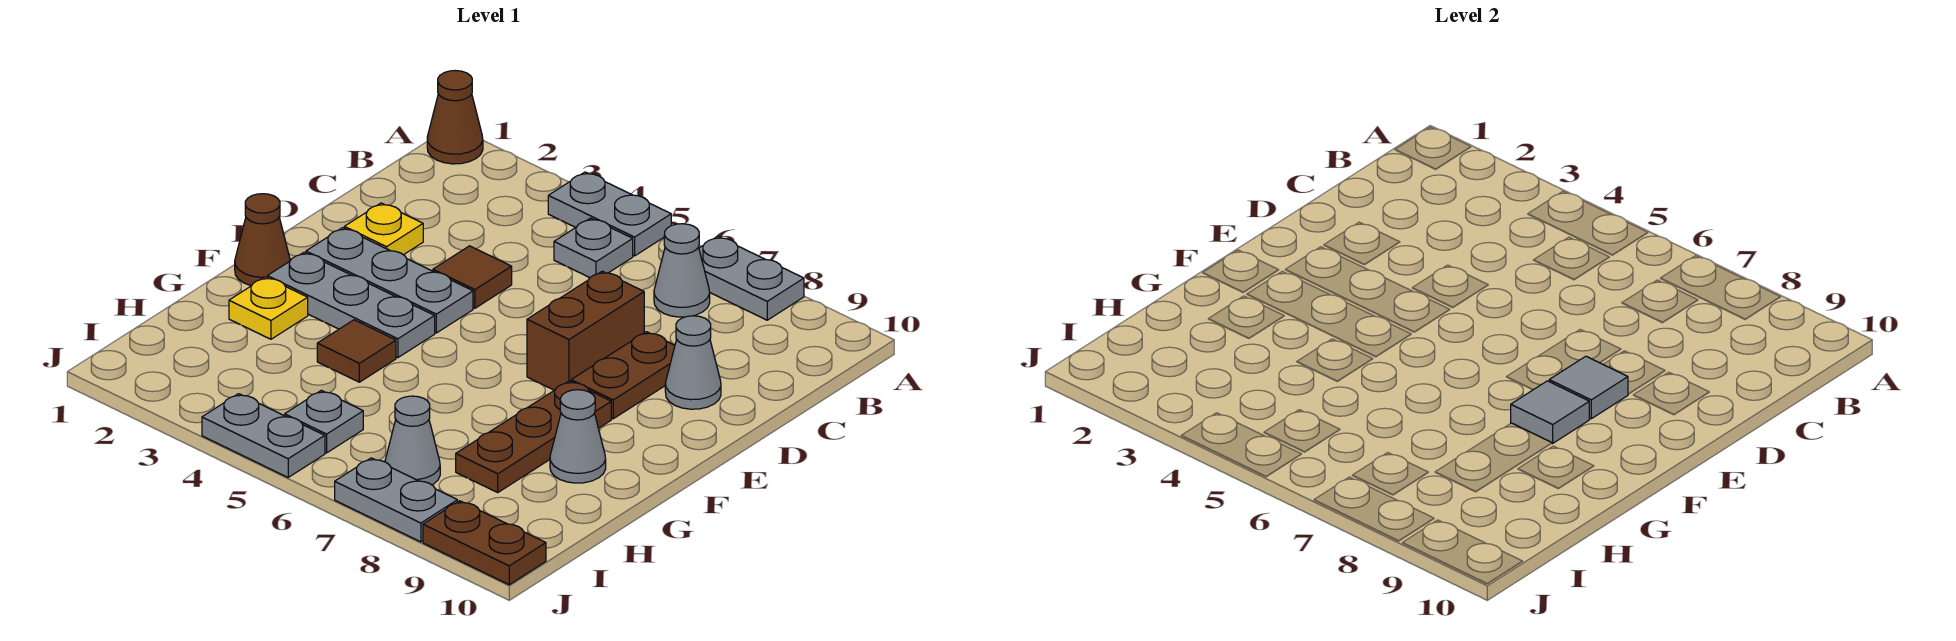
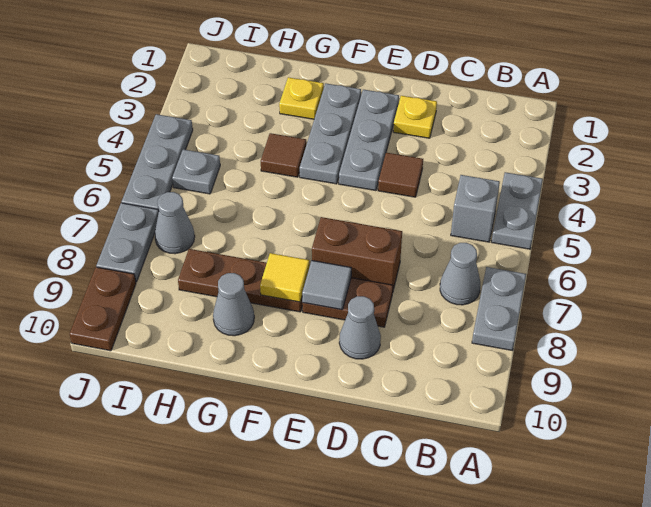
brown cone A1 level 1 -> none
grey plate B5 level 1 -> grey brick B5 level 1
brown cone F1 level 1 -> none
grey tile F8 level 2 -> yellow tile F8 level 2
grey plate J4:J5 level 1 -> grey plate J4:J6 level 1

